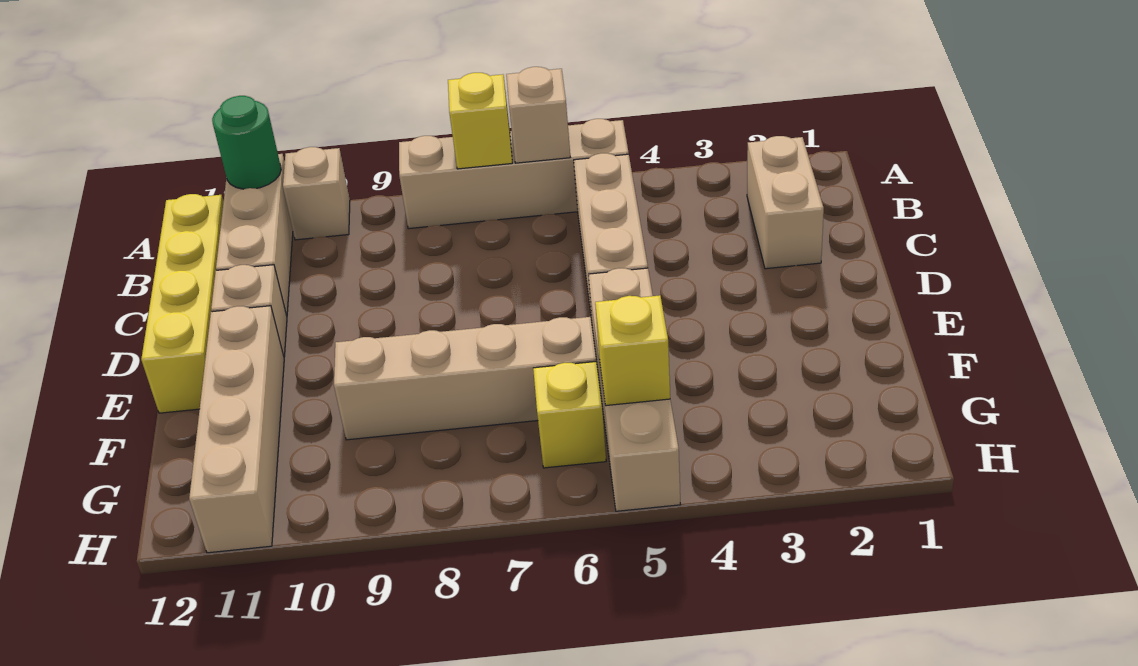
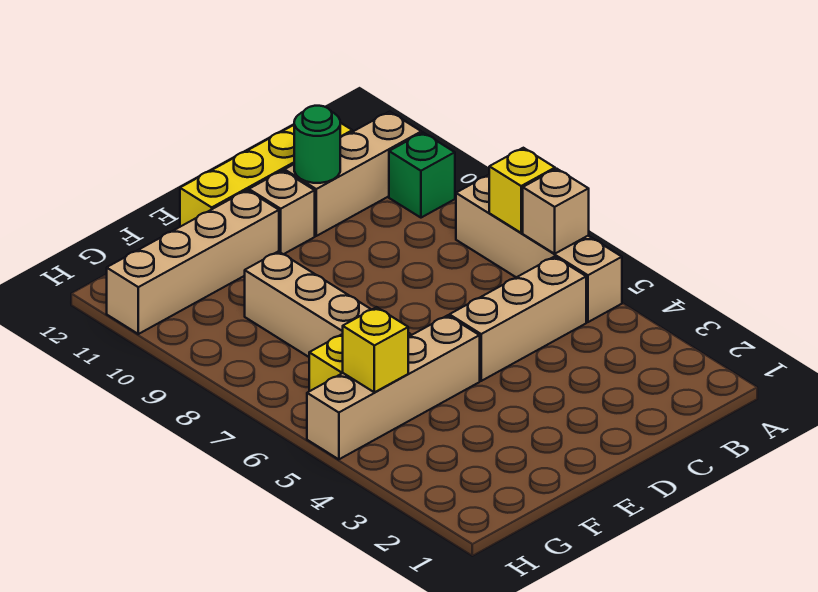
tan brick A10 level 1 -> green brick A10 level 1
green round brick A11 level 2 -> green round brick C11 level 2
tan brick B2:C2 level 1 -> none

